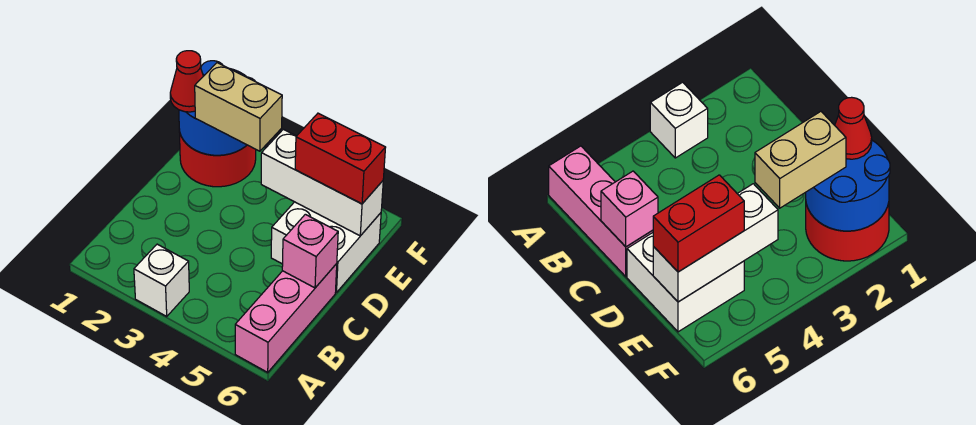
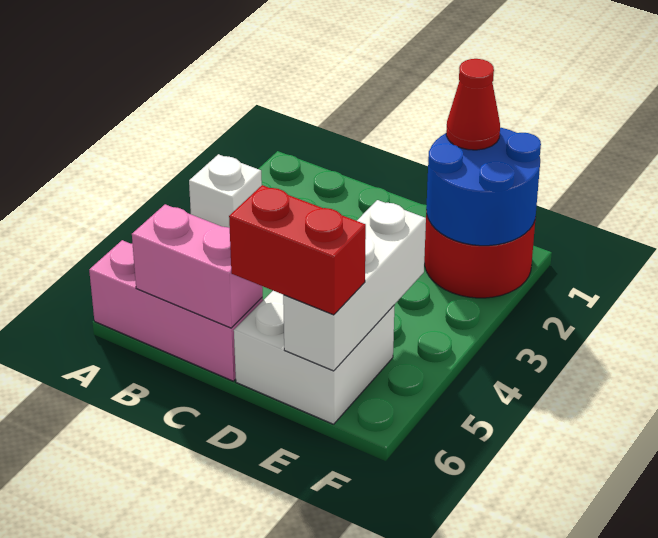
pink brick C6 level 2 -> pink brick B6:C6 level 2
tan brick E2:E3 level 3 -> none
red brick E5:E6 level 3 -> red brick D6:E6 level 3

